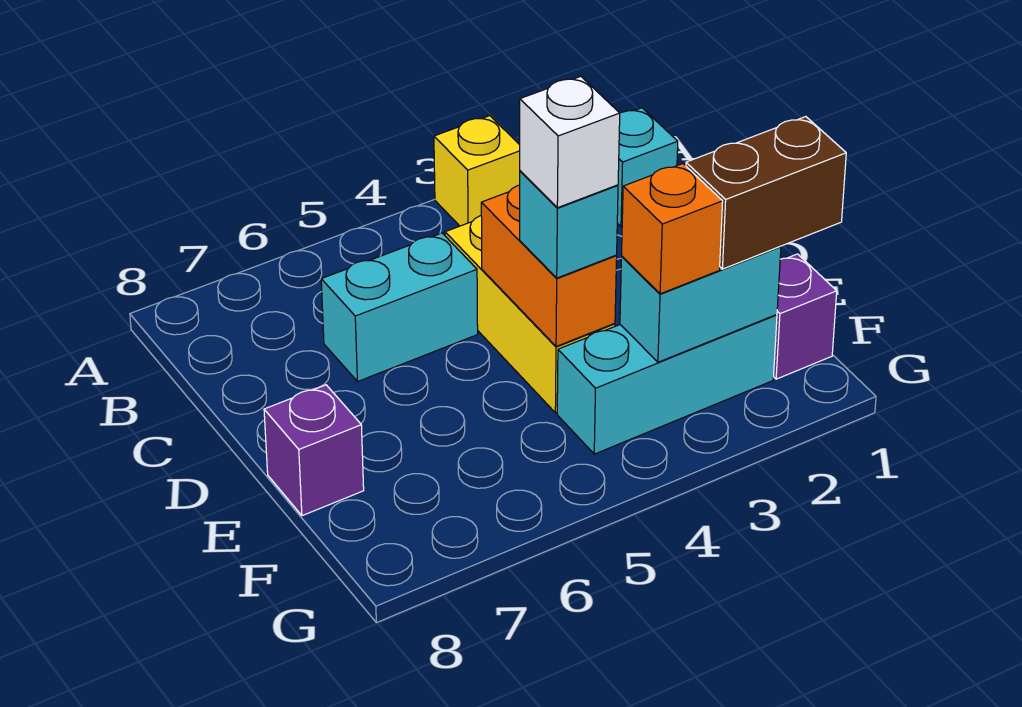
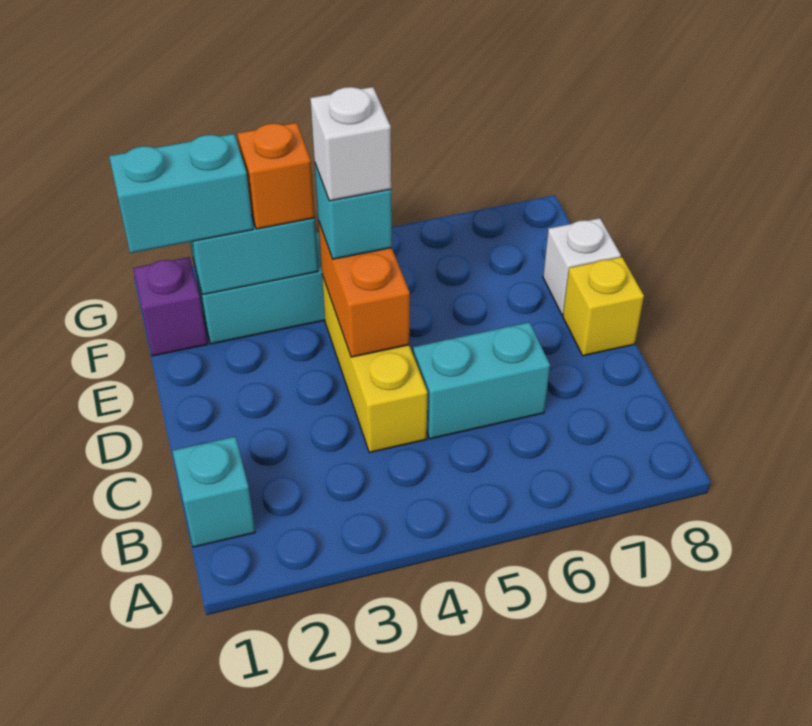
yellow brick A3 level 1 -> yellow brick D8 level 1
purple brick E8 level 1 -> white brick E8 level 1
brown brick F1:F2 level 3 -> cyan brick F1:F2 level 3

